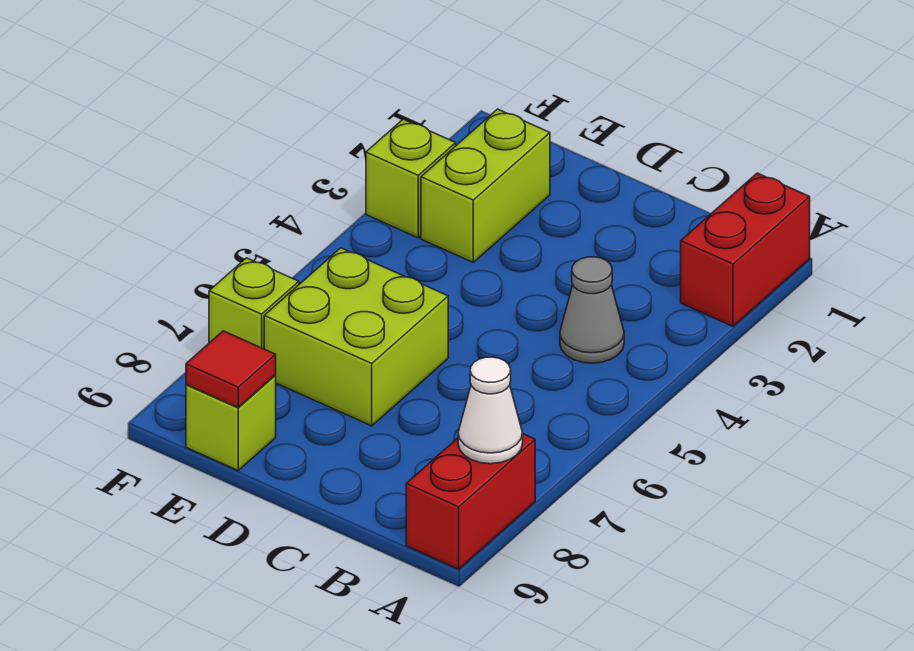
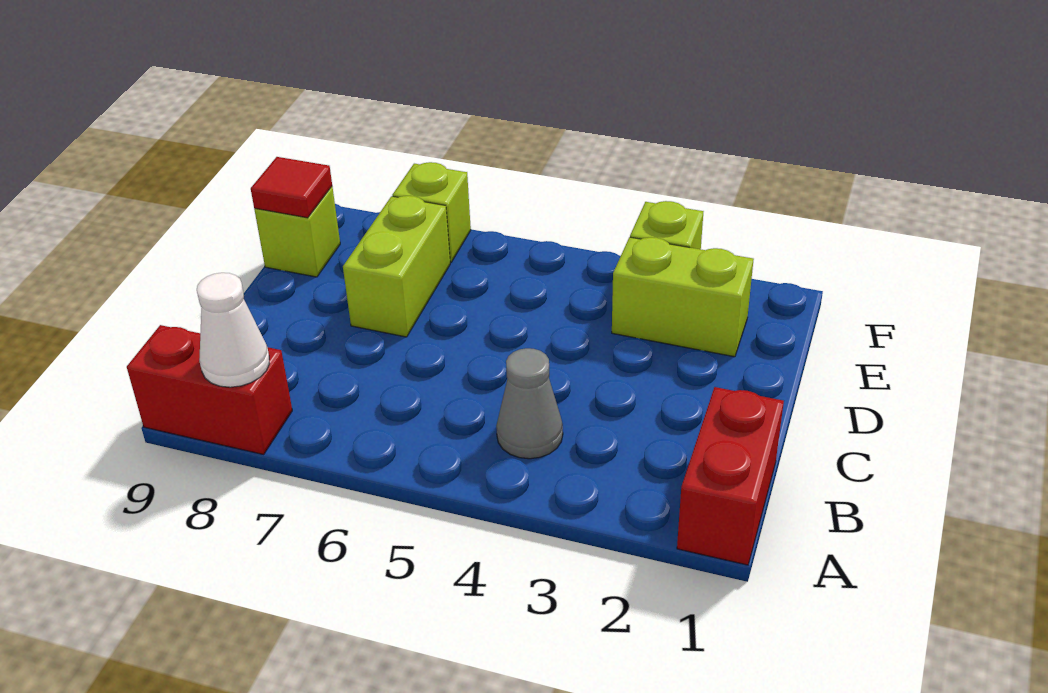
red brick A1:A2 level 1 -> red brick A1:B1 level 1
lime brick D6:E7 level 1 -> lime brick D7:E7 level 1

